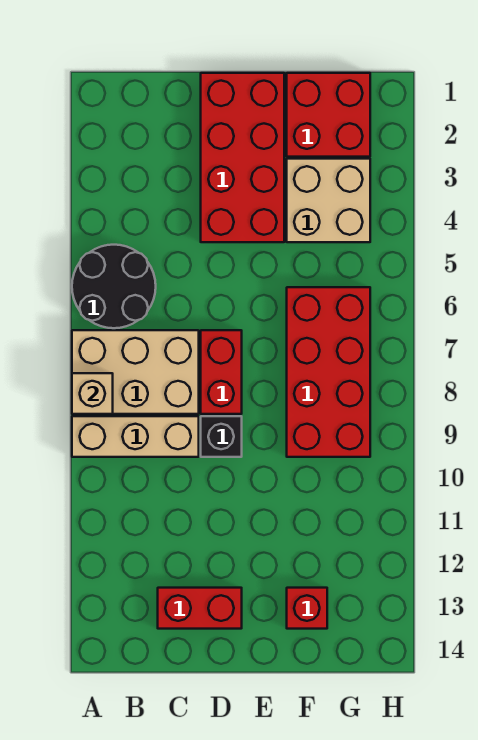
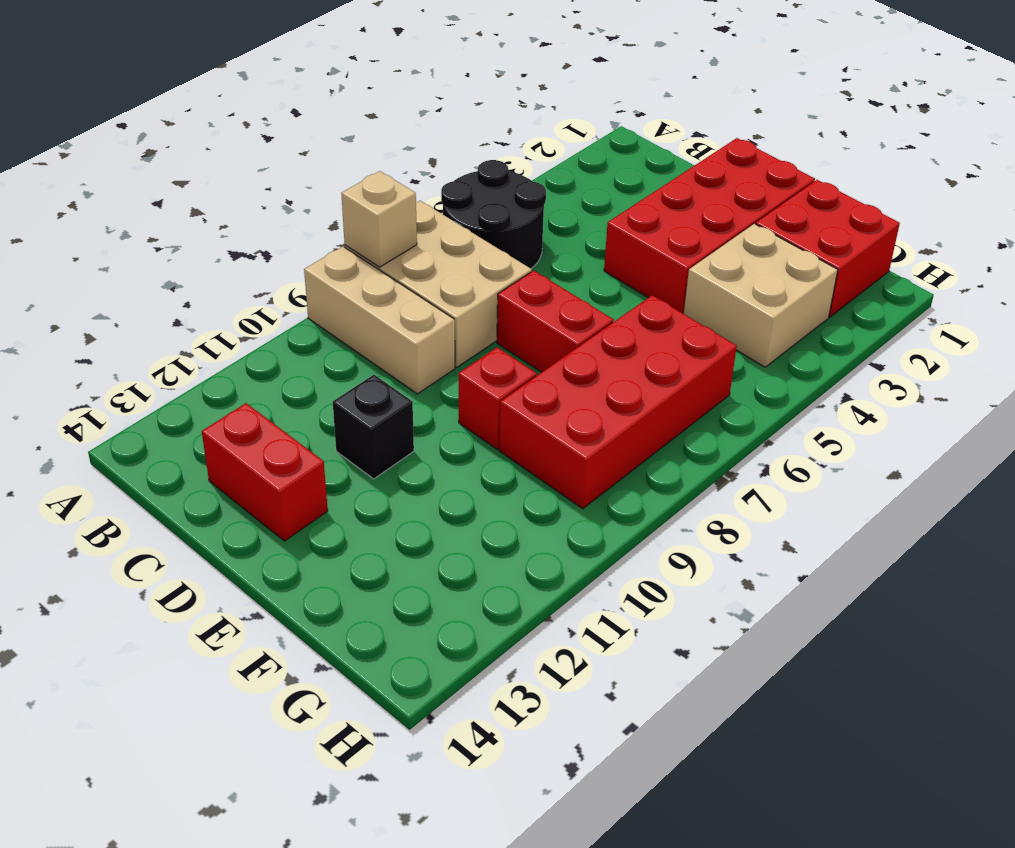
red brick D7:D8 level 1 -> red brick D7:E7 level 1
black brick D9 level 1 -> black brick D11 level 1
red brick F13 level 1 -> red brick E9 level 1

